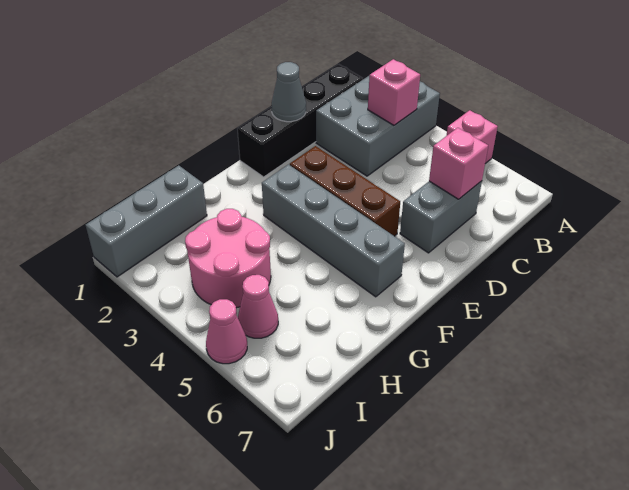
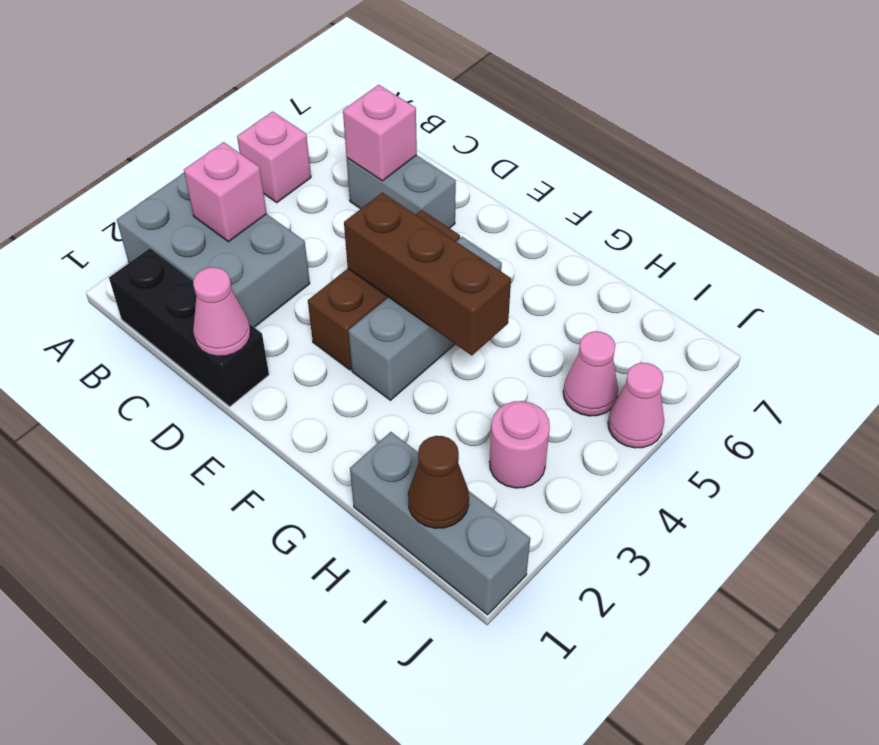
black brick B1:E1 level 1 -> black brick B1:D1 level 1
grey cone D1 level 2 -> pink cone D1 level 2
none -> brown brick E4:G4 level 2
grey brick F3:F6 level 1 -> grey brick F3:F5 level 1
pink round brick H3:I4 level 1 -> pink round brick I3 level 1
none -> brown cone I1 level 2

